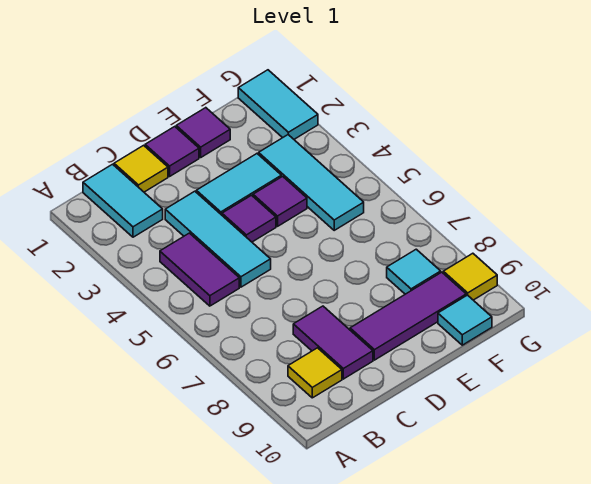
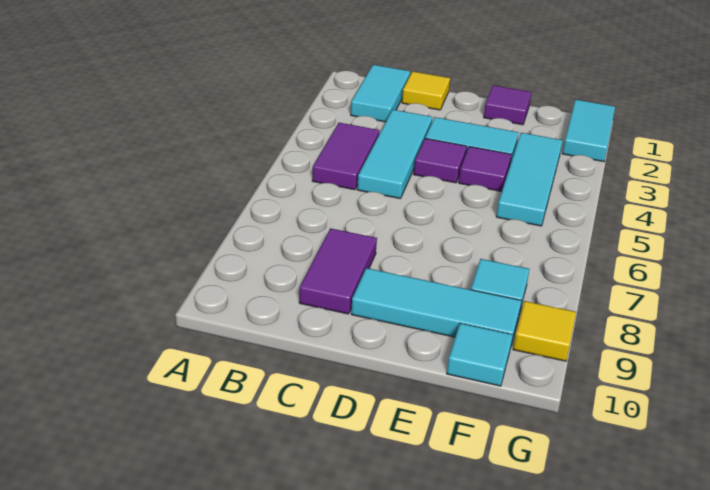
yellow tile B9 level 1 -> none
purple tile D1 level 1 -> none
purple tile D9:F9 level 1 -> cyan tile D9:F9 level 1

